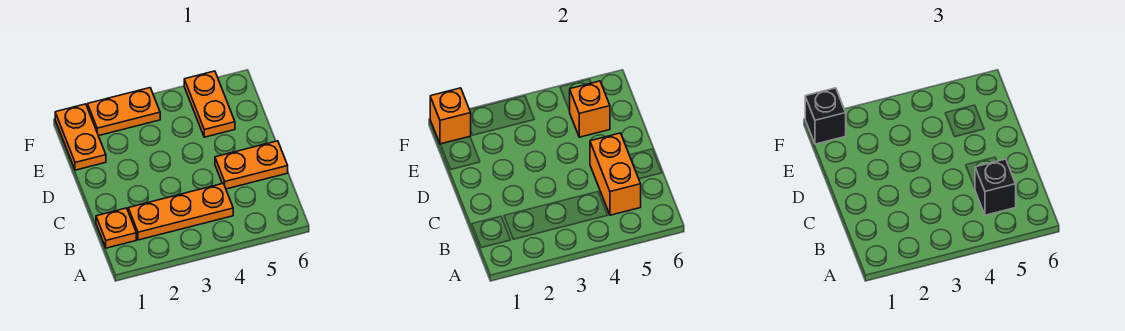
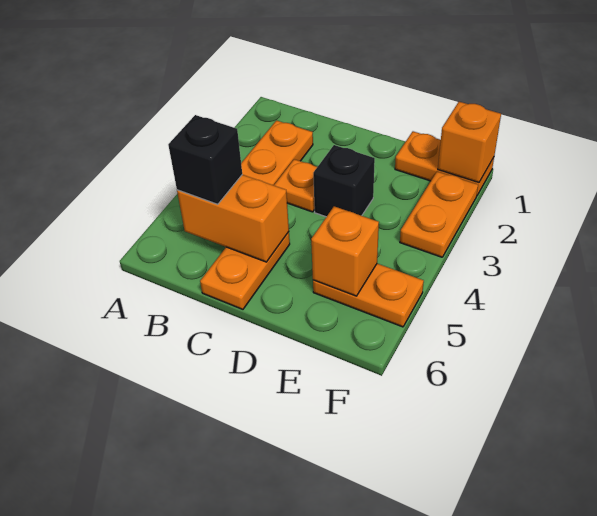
orange plate B1 level 1 -> orange plate C3 level 1
black brick F1 level 3 -> black brick D3 level 1

